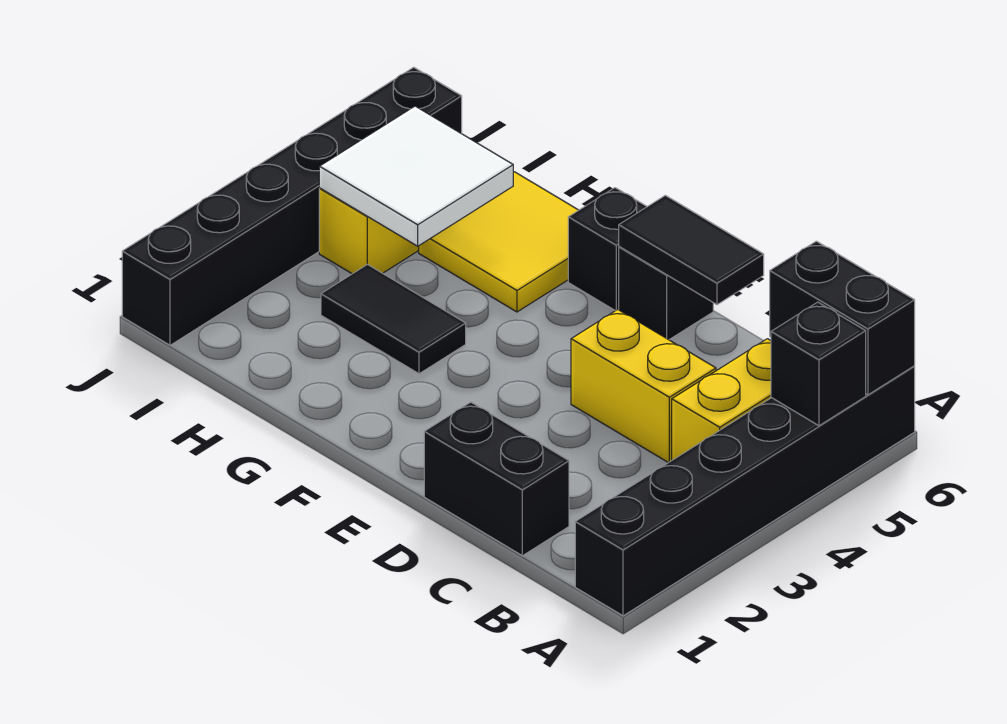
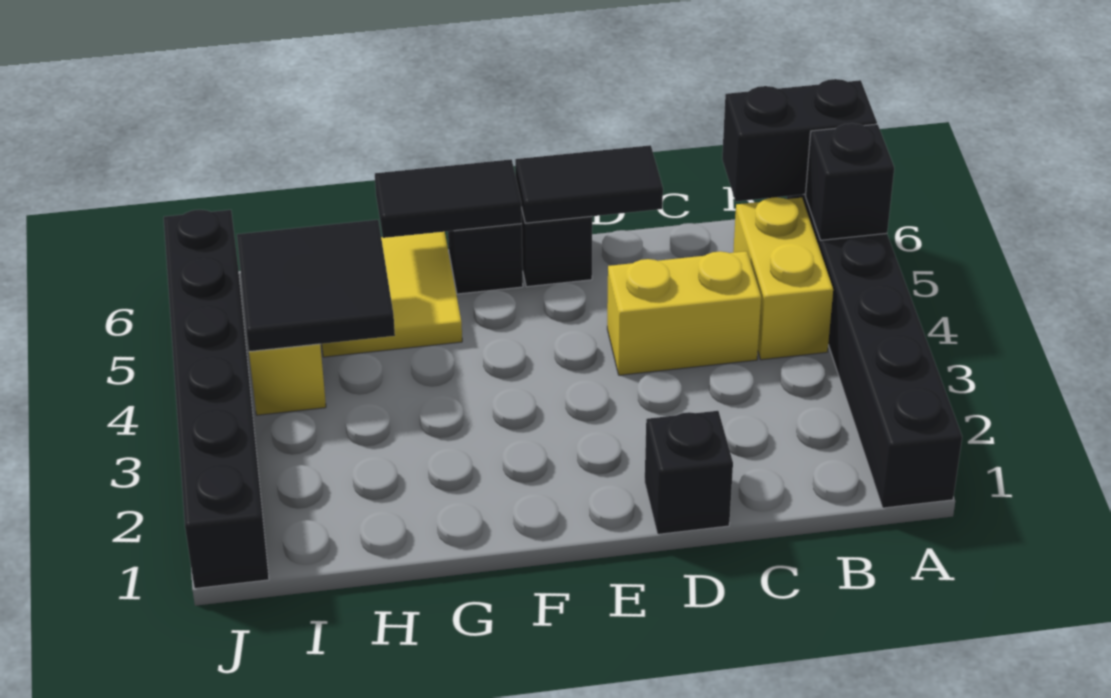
black brick C1:D1 level 1 -> black brick D1 level 1
black tile G3:H3 level 1 -> black tile F6:G6 level 2
white tile H4:I5 level 2 -> black tile H4:I5 level 2

